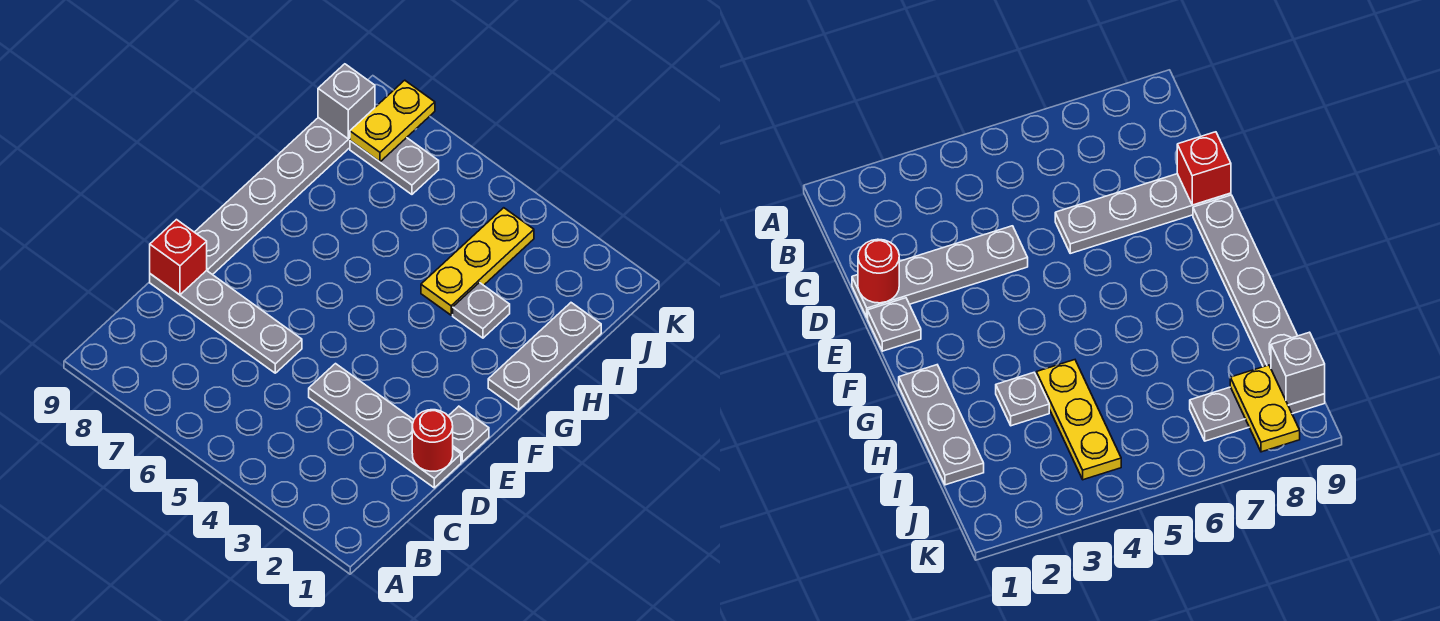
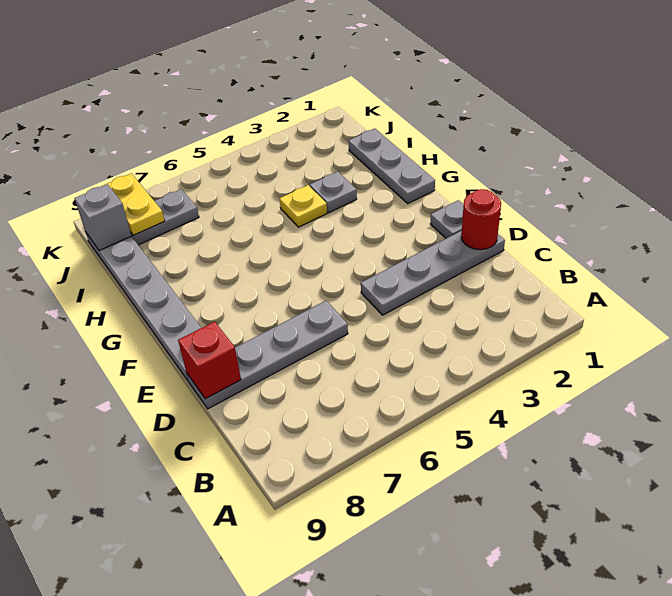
yellow plate H4:J4 level 1 -> yellow plate H4 level 1

